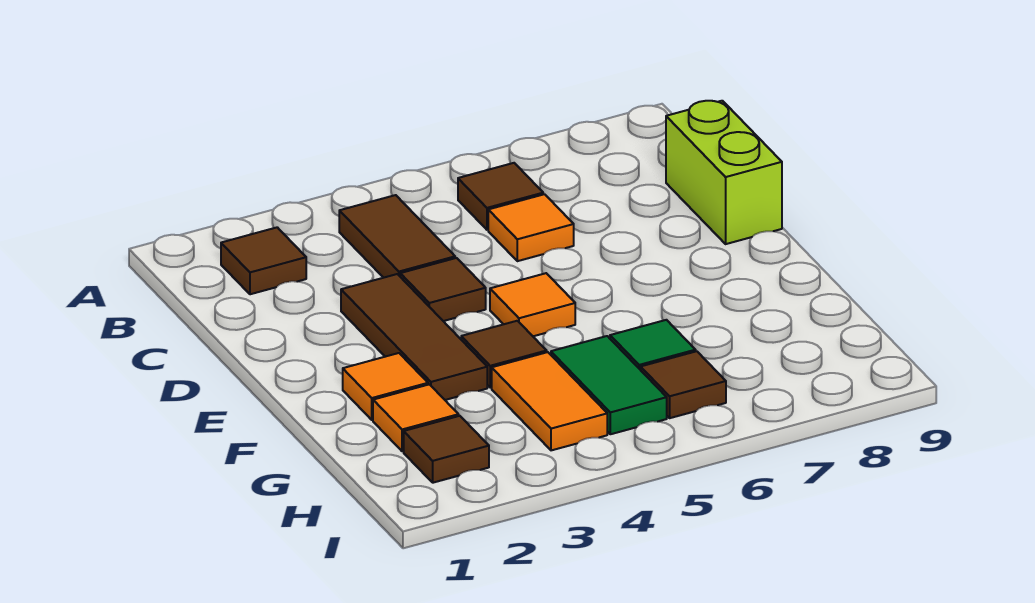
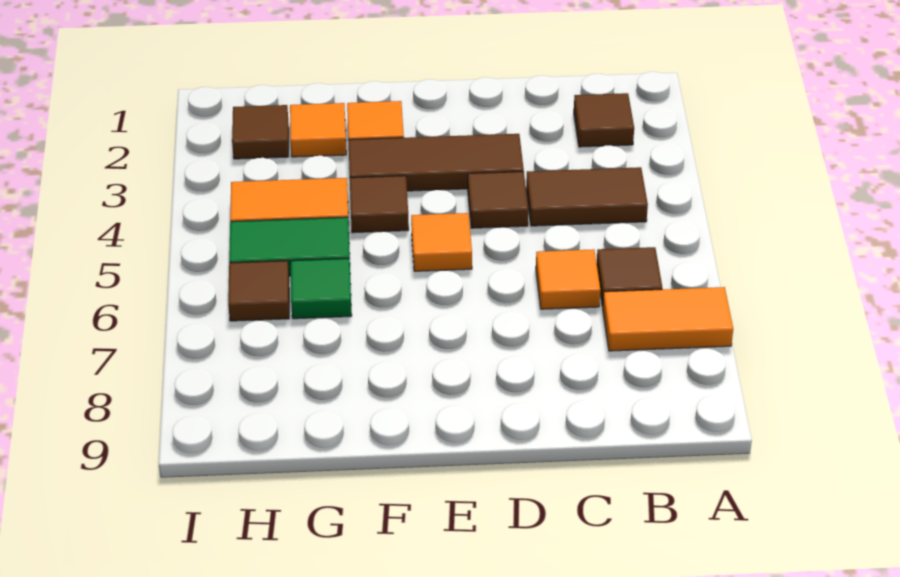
none -> orange tile A7:B7 level 1
lime brick C9:D9 level 1 -> none

